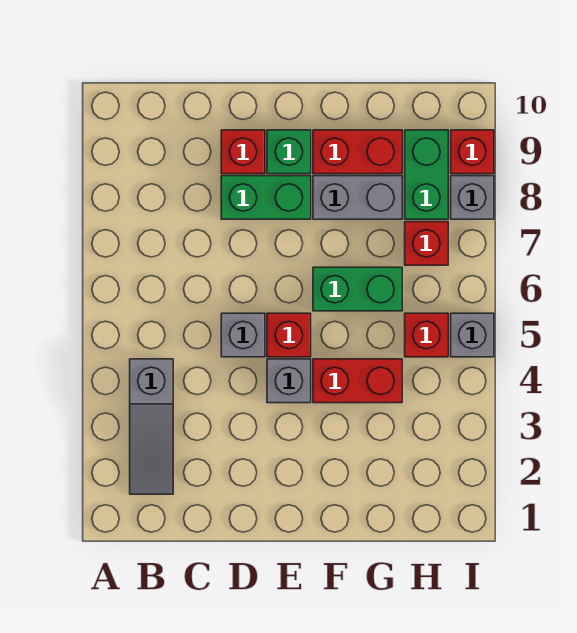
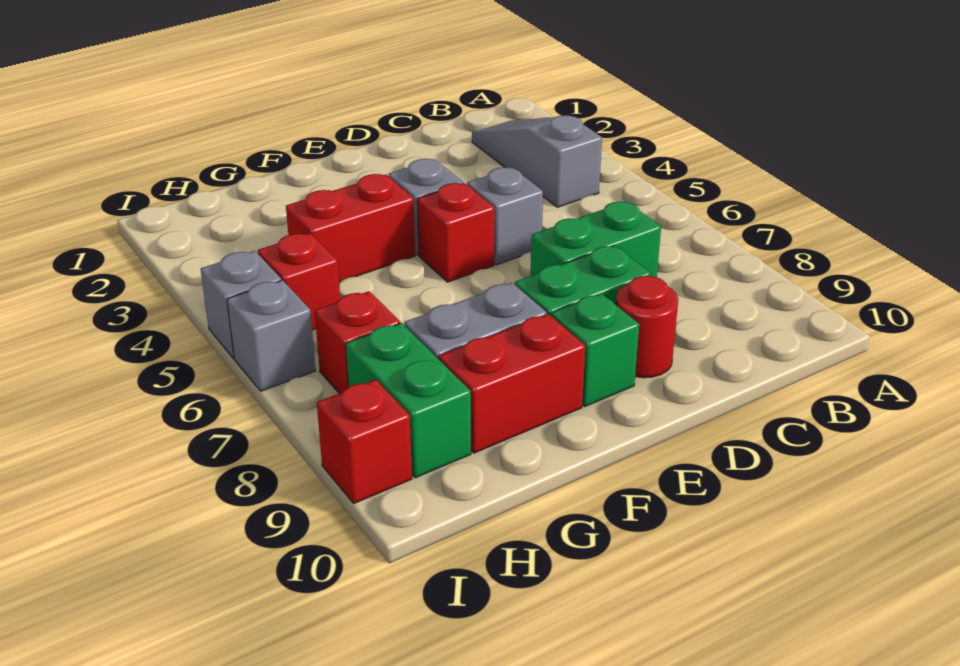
red brick D9 level 1 -> red round brick D9 level 1
green brick F6:G6 level 1 -> green brick C7:D7 level 1
grey brick I8 level 1 -> grey brick I6 level 1

